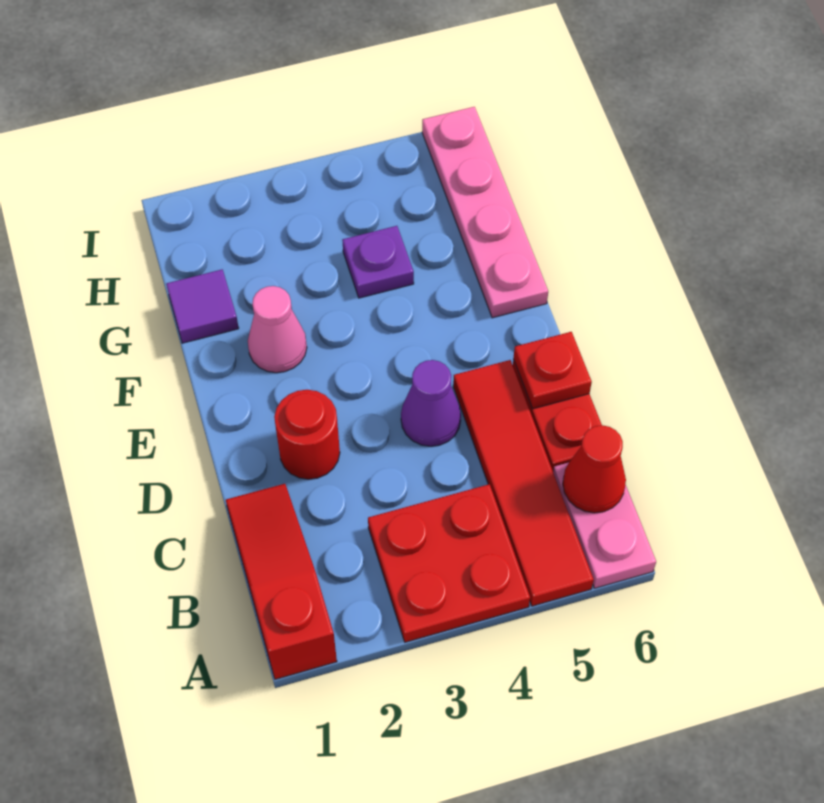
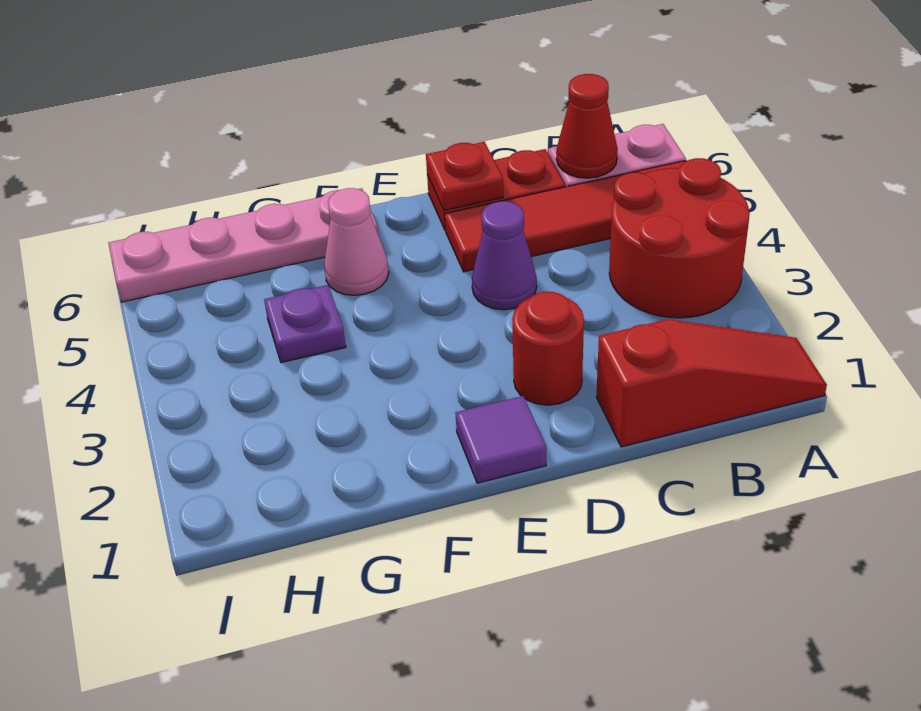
red slope A1:C1 level 1 top A -> red slope A1:C1 level 1 top C
red plate A3:B4 level 1 -> red round brick A3:B4 level 1
pink cone F2 level 1 -> pink cone F5 level 1
purple tile G1 level 1 -> purple tile E1 level 1

